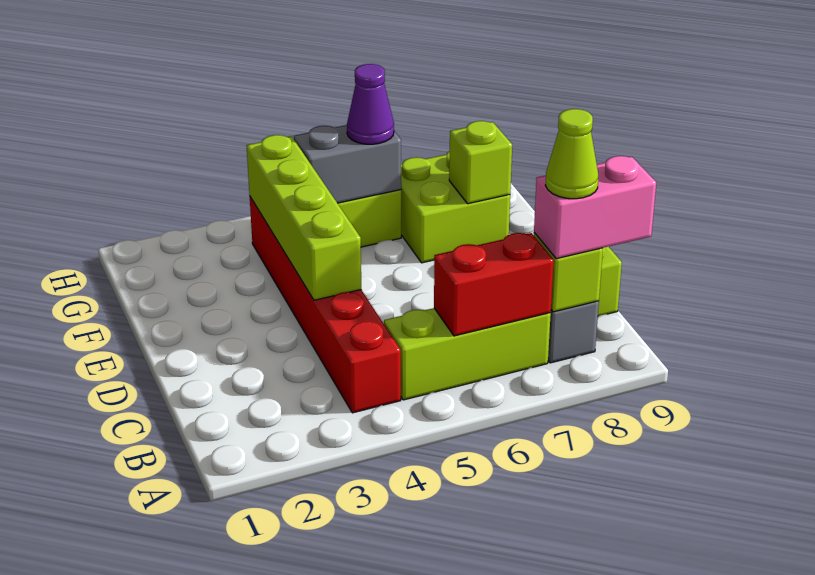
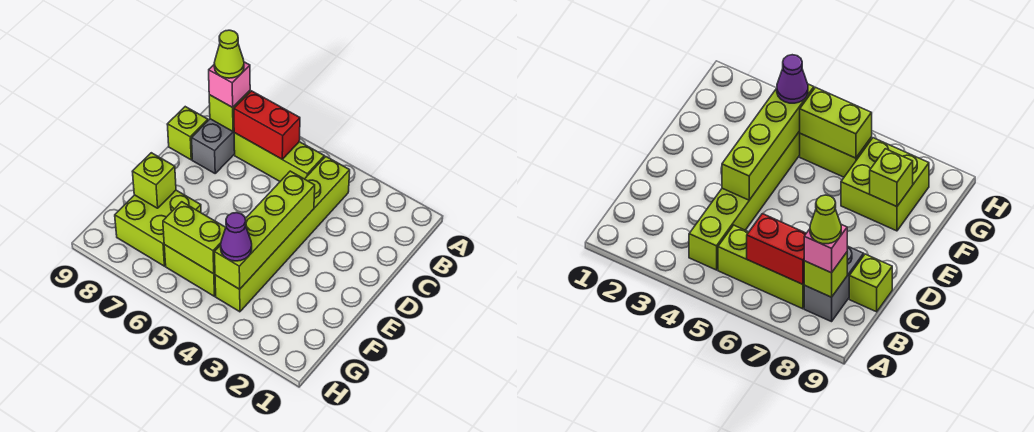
red brick B4:G4 level 1 -> lime brick B4:G4 level 1
pink brick B8:B9 level 3 -> pink brick B8 level 3
grey brick G5:G6 level 2 -> lime brick G5:G6 level 2
purple cone G6 level 3 -> purple cone G4 level 3

